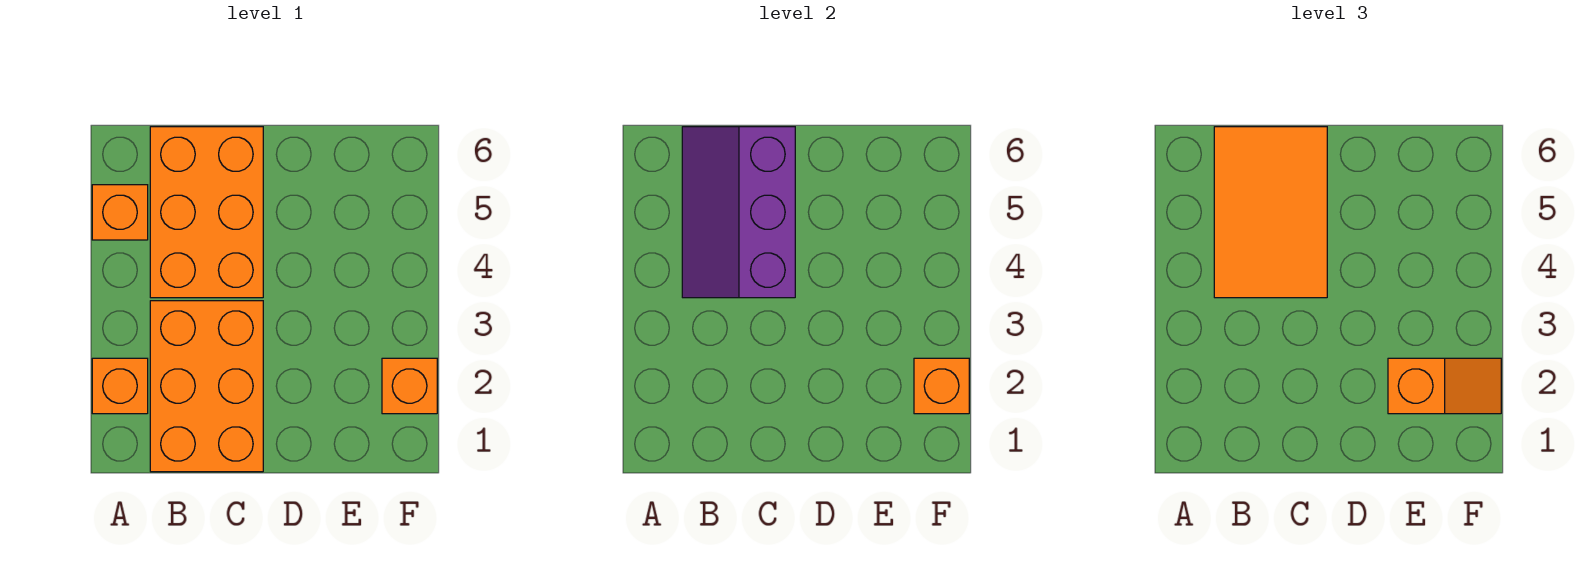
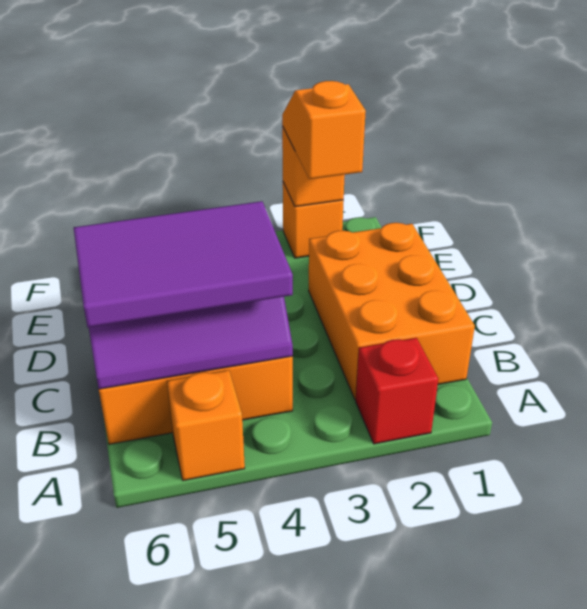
orange brick A2 level 1 -> red brick A2 level 1
orange brick B1:C3 level 1 -> orange brick B1:D2 level 1
orange tile B4:C6 level 3 -> purple tile B4:C6 level 3

